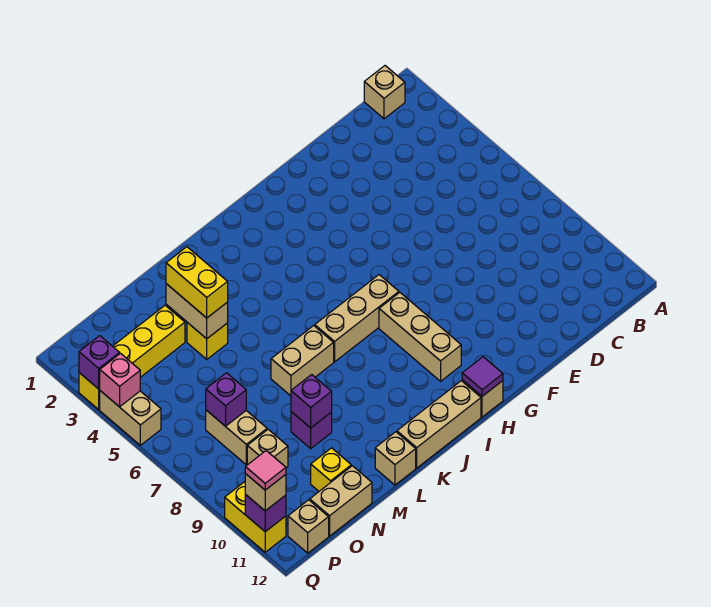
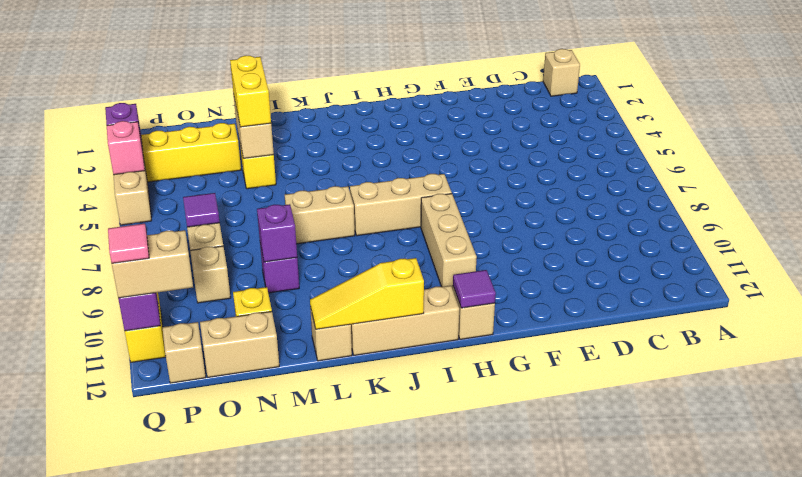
none -> yellow slope J12:L12 level 2 top J
purple brick O7 level 2 -> purple tile O7 level 2
tan brick Q11 level 3 -> tan brick P11:Q11 level 3

